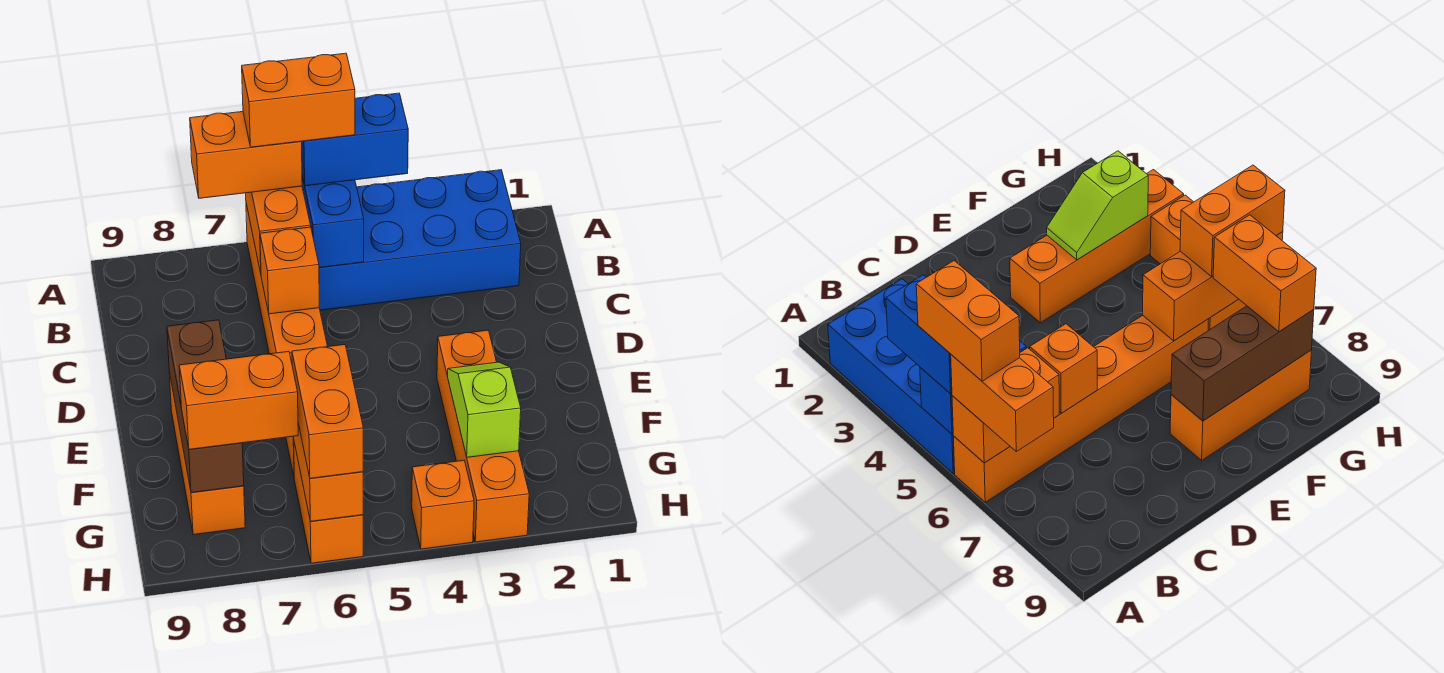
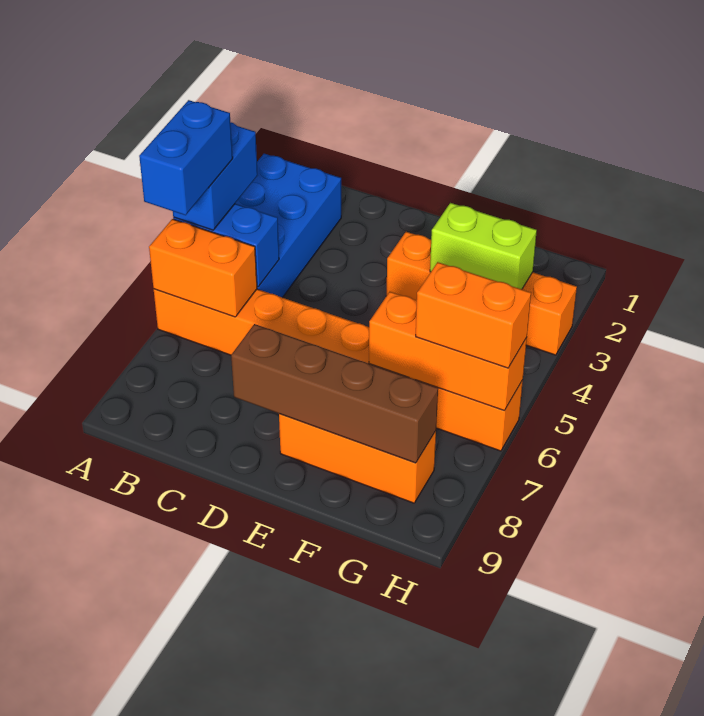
orange brick A5:A6 level 4 -> blue brick A5:A6 level 4
orange brick A6:A7 level 3 -> none
orange brick C6 level 2 -> none
brown brick E8:G8 level 2 -> brown brick D8:G8 level 2
lime slope F3:G3 level 2 top G -> lime brick F3:G3 level 2
orange brick G7:G8 level 3 -> none
orange brick H4 level 1 -> none

